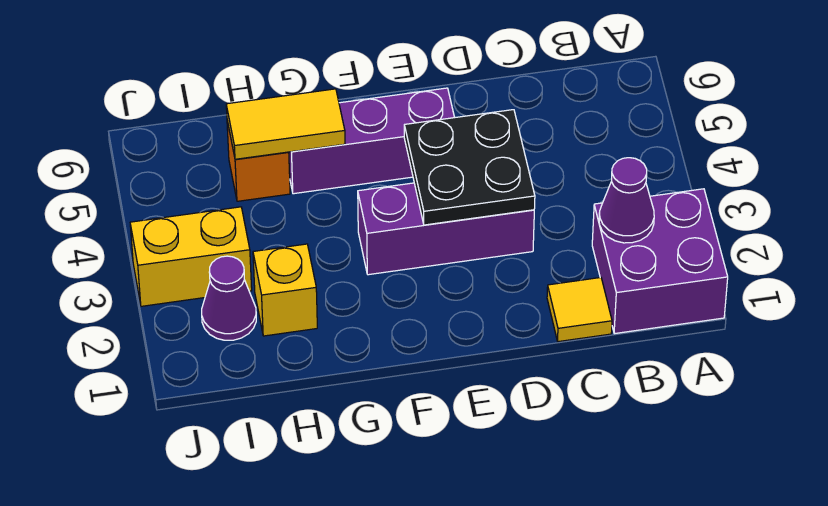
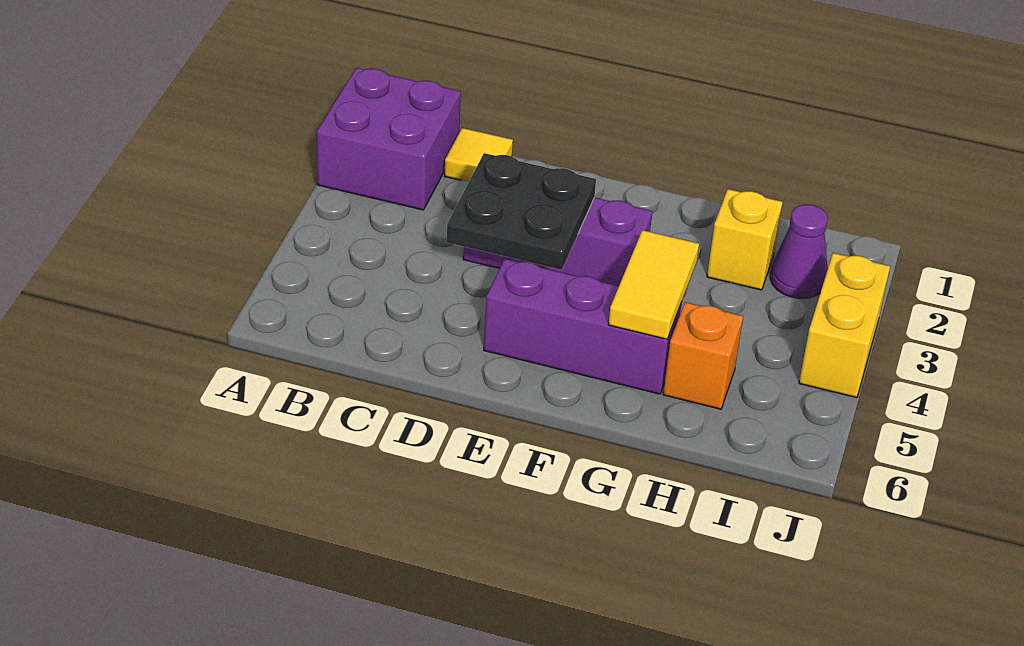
purple cone B2 level 2 -> none
yellow tile G5:H5 level 2 -> yellow tile G4:G5 level 2
yellow brick I3:J3 level 1 -> yellow brick J3:J4 level 1

